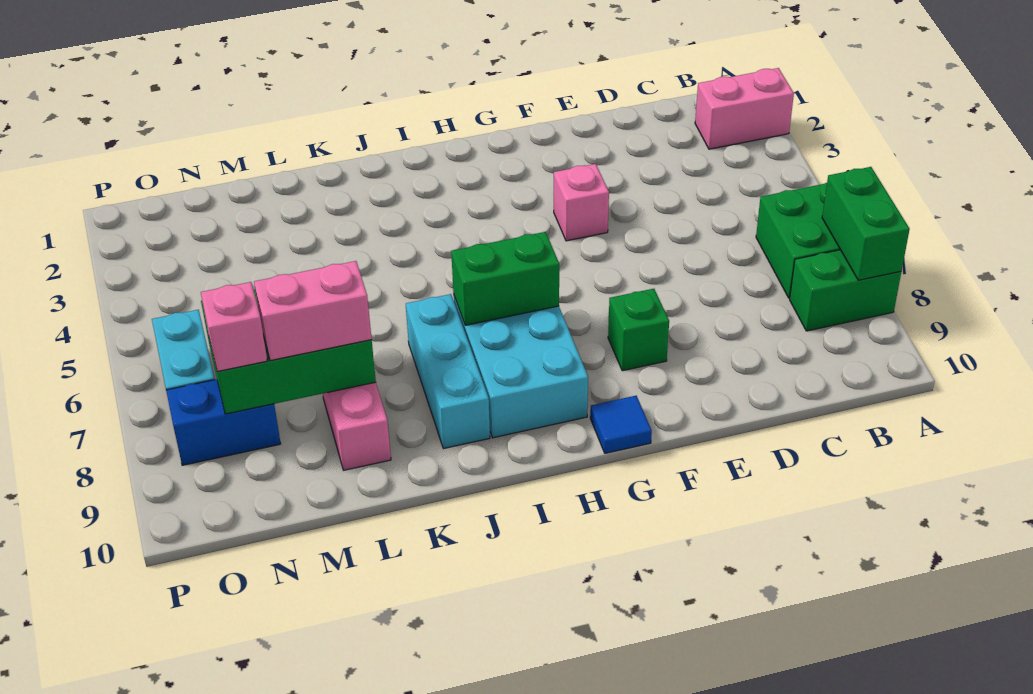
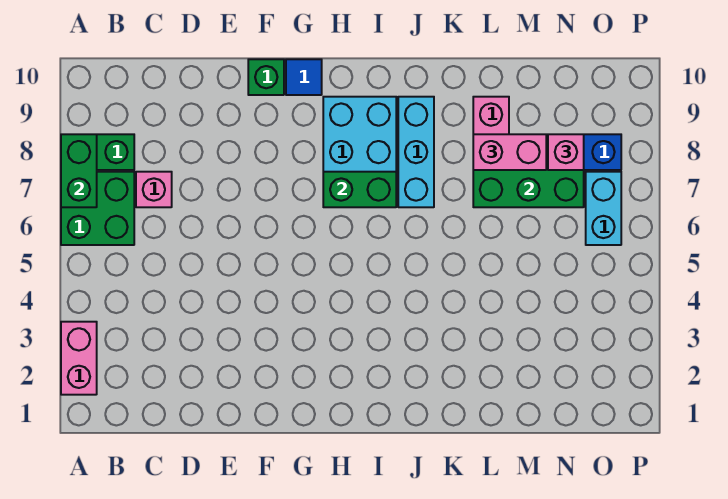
pink brick A2:B2 level 1 -> pink brick A2:A3 level 1
pink brick F4 level 1 -> pink brick C7 level 1
green brick F8 level 1 -> green brick F10 level 1

